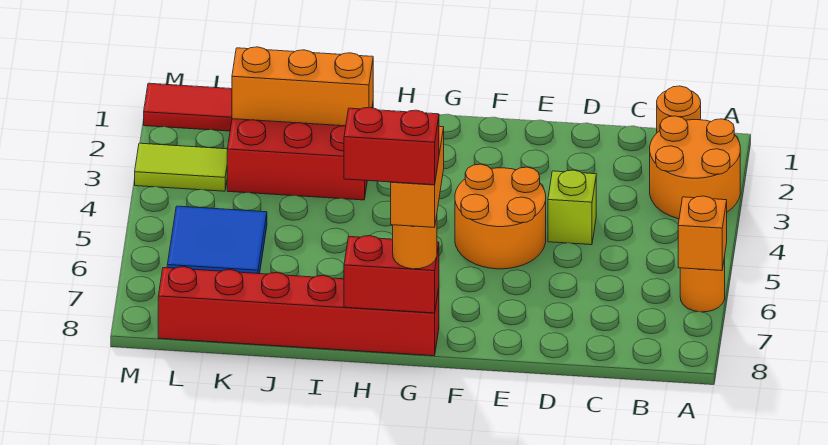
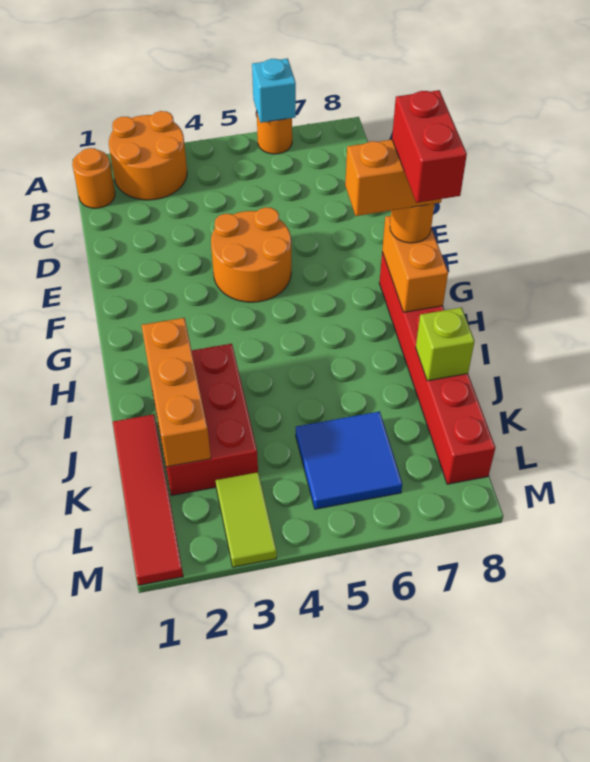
orange brick A6 level 2 -> cyan brick A6 level 2
lime brick D4 level 1 -> lime brick J8 level 2
red brick G8:H8 level 2 -> orange brick G8:H8 level 2

